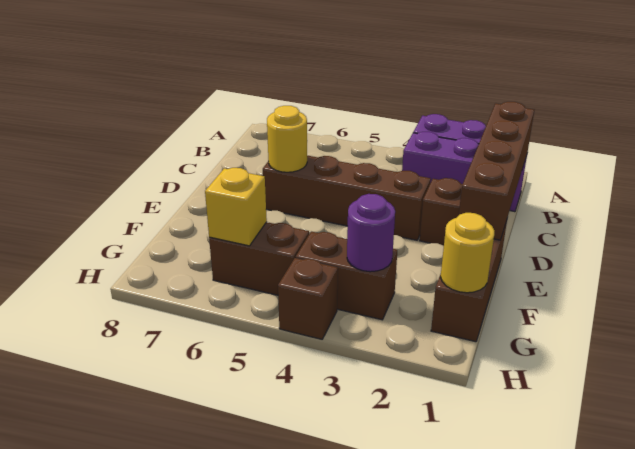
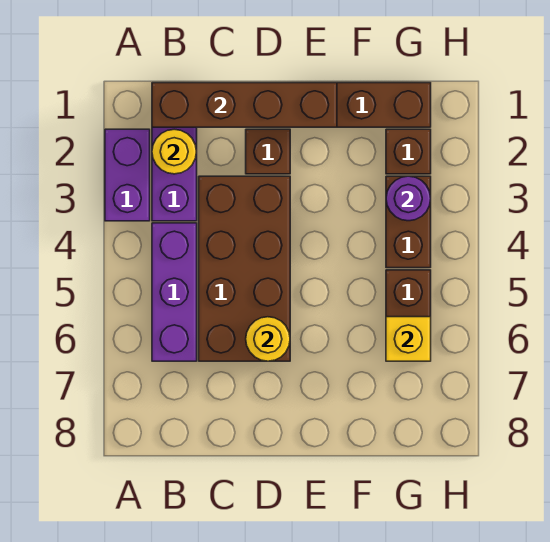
none -> purple brick B4:B6 level 1
brown brick D3:D6 level 1 -> brown brick C3:D6 level 1
yellow round brick G1 level 2 -> yellow round brick B2 level 2
brown brick H4 level 1 -> brown brick G2 level 1

